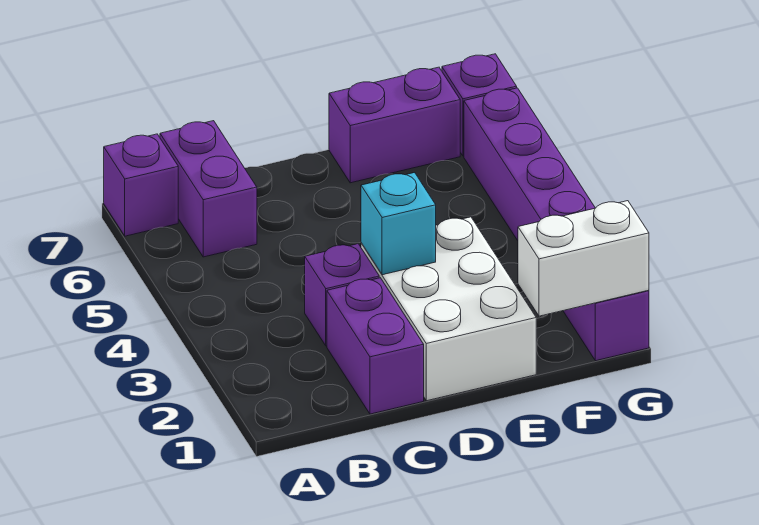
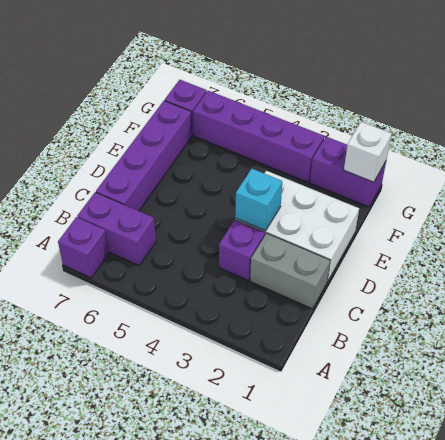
purple brick C1:C2 level 1 -> grey brick C1:C2 level 1
purple brick E7:F7 level 1 -> purple brick C7:F7 level 1
white brick F1:G1 level 2 -> white brick G1 level 2

